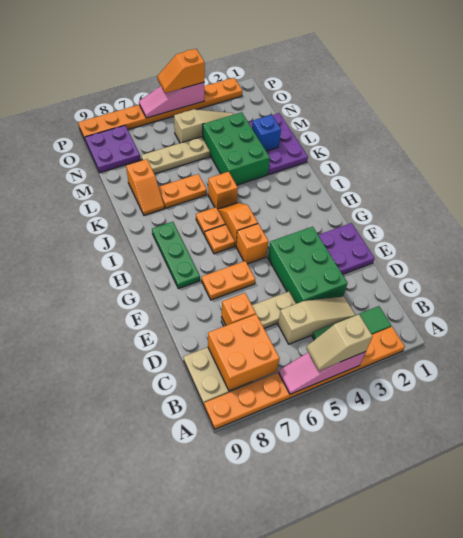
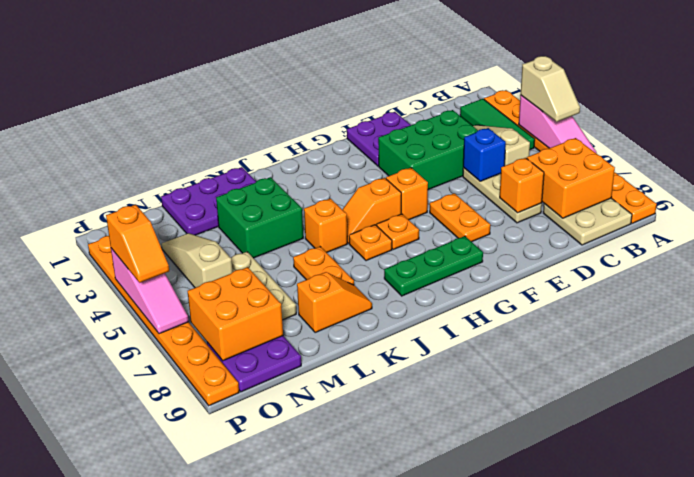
green brick K3:M4 level 1 -> green brick K3:L4 level 1
blue brick L2 level 2 -> blue brick D5 level 2
none -> orange brick N7:O8 level 2

